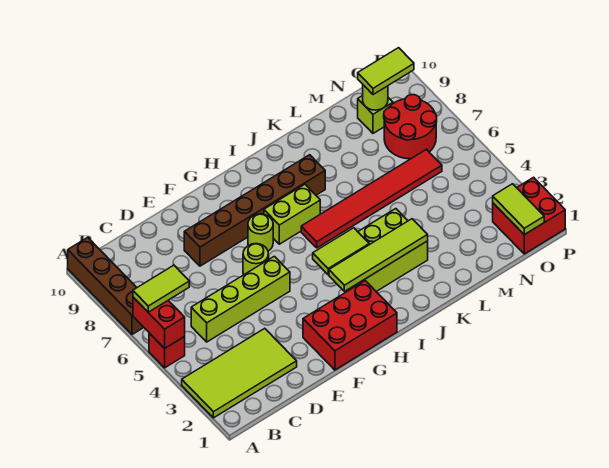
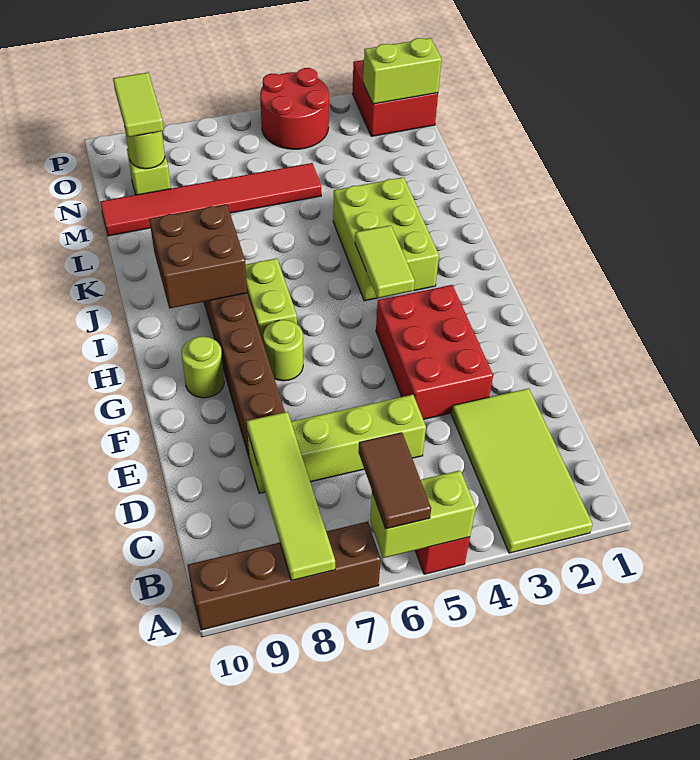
red brick A5:A6 level 2 -> lime brick A5:A6 level 2
lime tile A6:B6 level 3 -> brown tile A6:B6 level 3
lime brick C5:F5 level 1 -> lime brick D5:D8 level 1
red brick F1:H2 level 1 -> red brick E3:G4 level 1
lime round brick F6 level 1 -> lime round brick G9 level 1
lime tile H3:K3 level 2 -> lime tile A8:D8 level 2
red tile I6:N6 level 1 -> red tile M5:M10 level 1
none -> brown brick I8:J9 level 2
red round brick N7:O8 level 1 -> red round brick O4:P5 level 1
lime tile O1:O2 level 2 -> lime brick O1:O2 level 2

